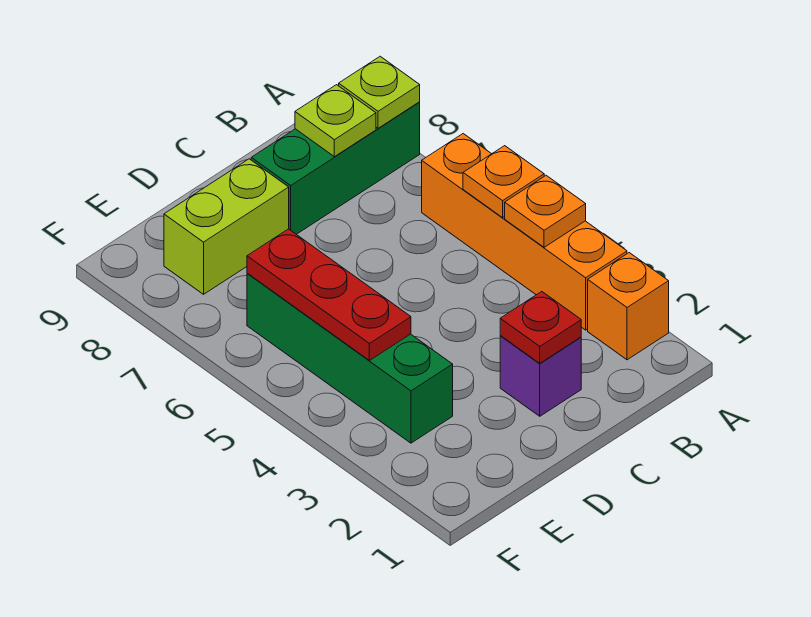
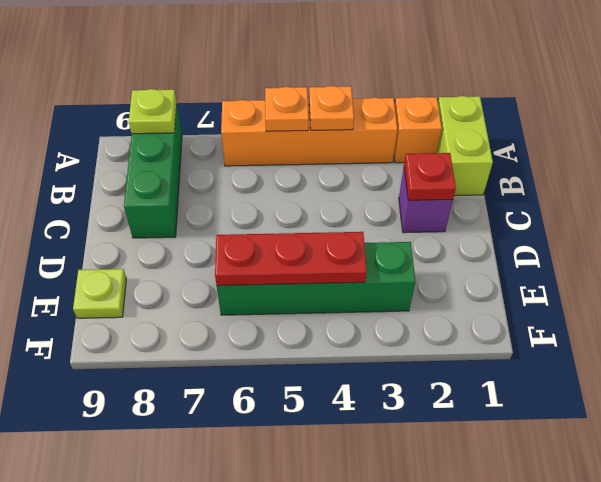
lime plate B8 level 2 -> lime plate E9 level 1
lime brick D8:E8 level 1 -> lime brick A1:B1 level 1

